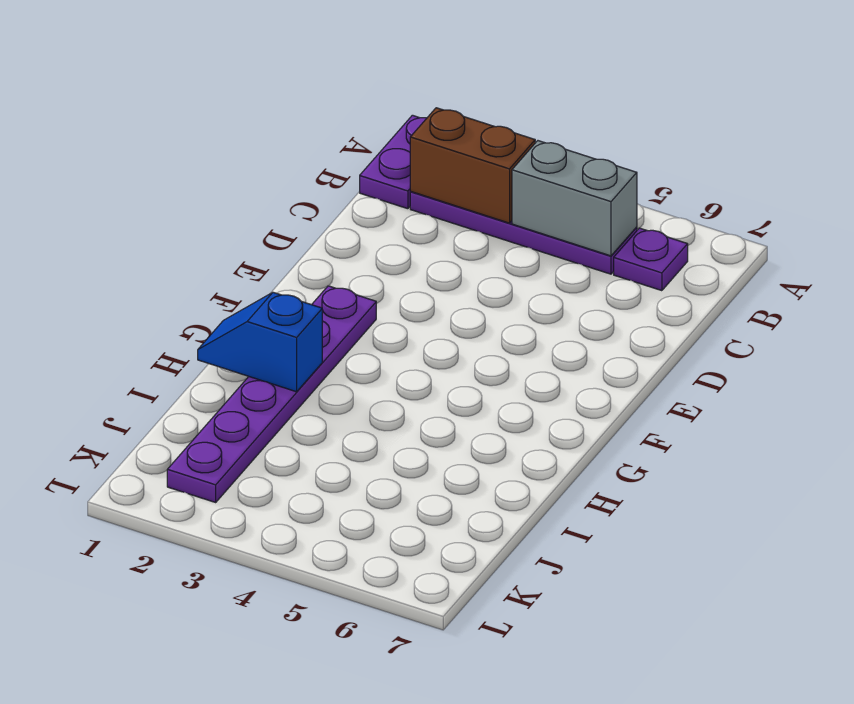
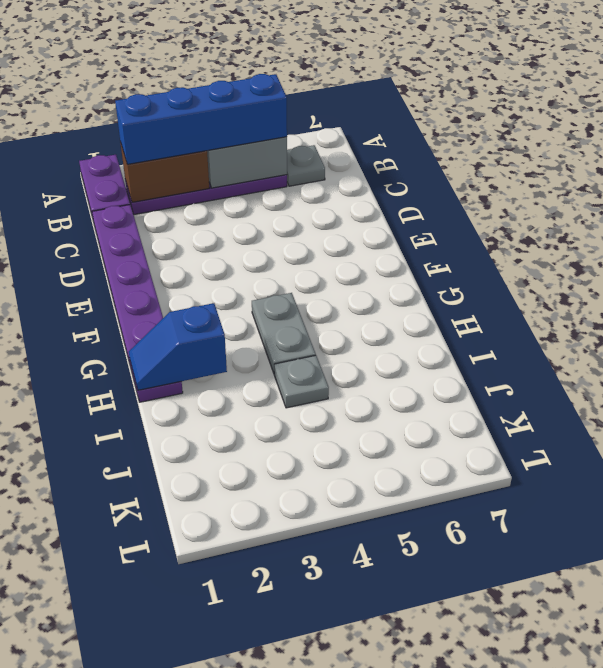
none -> blue brick B2:B5 level 3
purple plate B6 level 1 -> grey plate B6 level 1
purple plate F2:K2 level 1 -> purple plate C1:H1 level 1
none -> grey plate G4:H4 level 1
none -> grey plate I4 level 1

